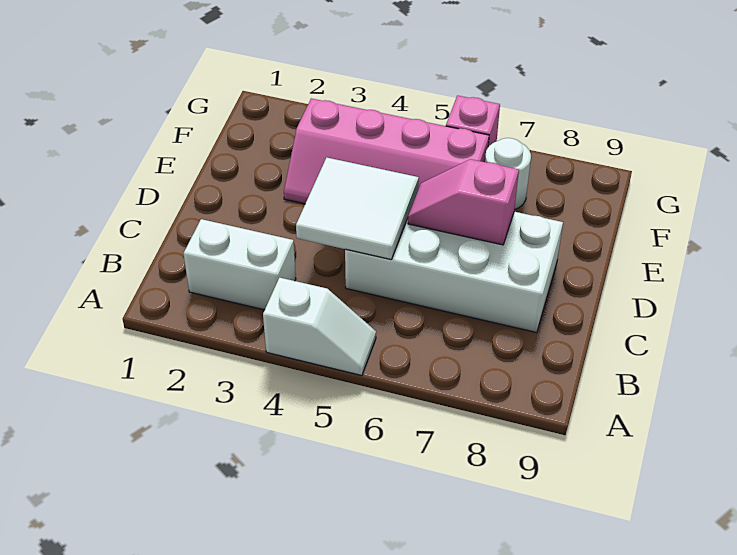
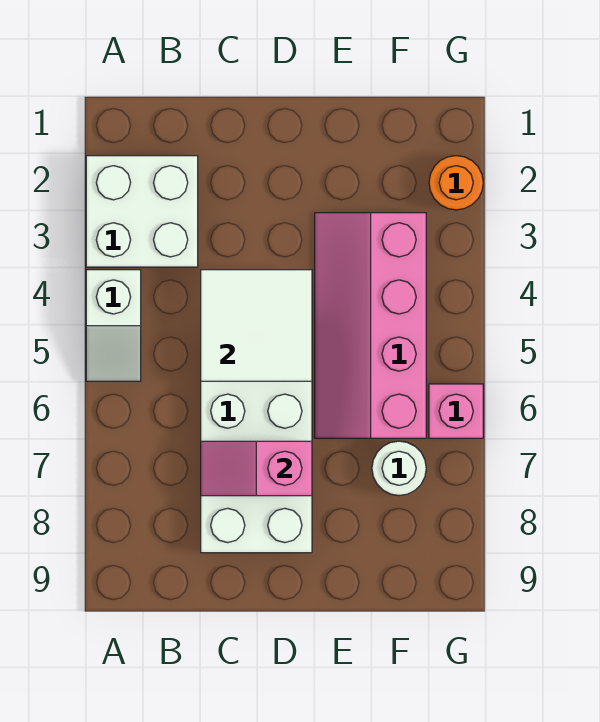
white brick B2:B3 level 1 -> white brick A2:B3 level 1
pink slope D6:D7 level 2 top 7 -> pink slope C7:D7 level 2 top D
none -> orange round brick G2 level 1

